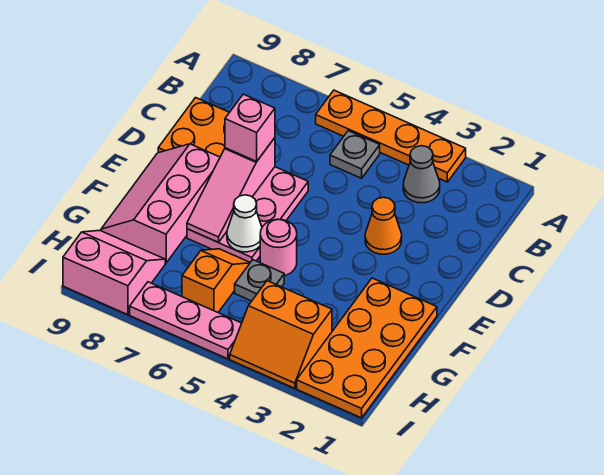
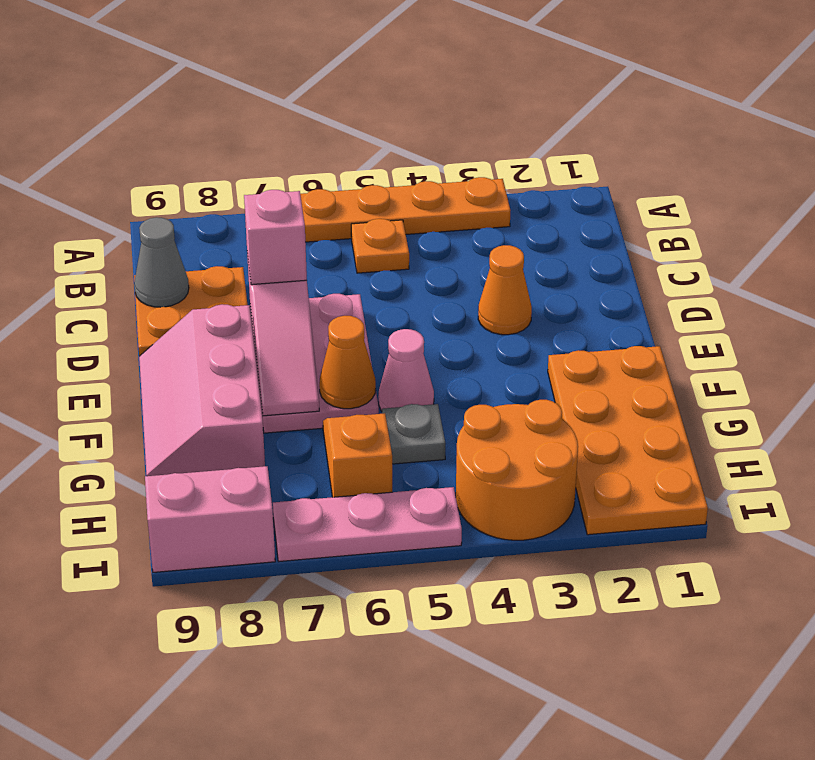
grey cone B3 level 1 -> grey cone C9 level 2
grey plate B5 level 1 -> orange plate B5 level 1
pink round brick F5 level 1 -> pink cone F5 level 1
white cone F6 level 2 -> orange cone F6 level 2
orange slope H3:I4 level 1 top H -> orange round brick H3:I4 level 1

